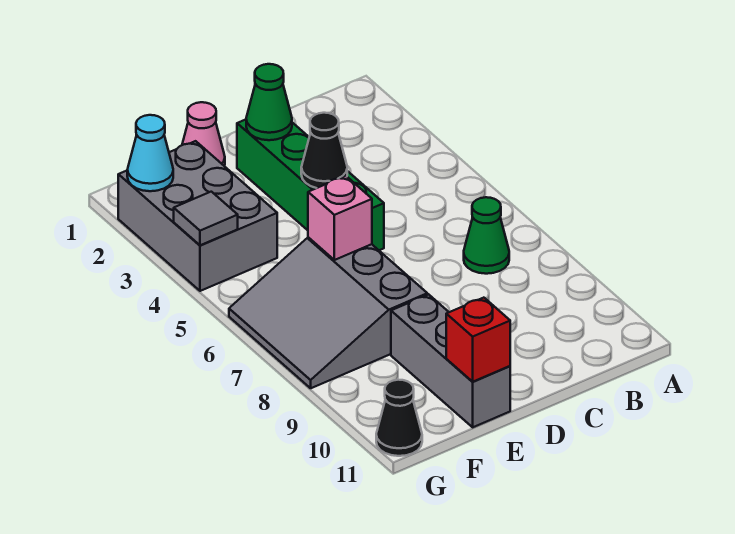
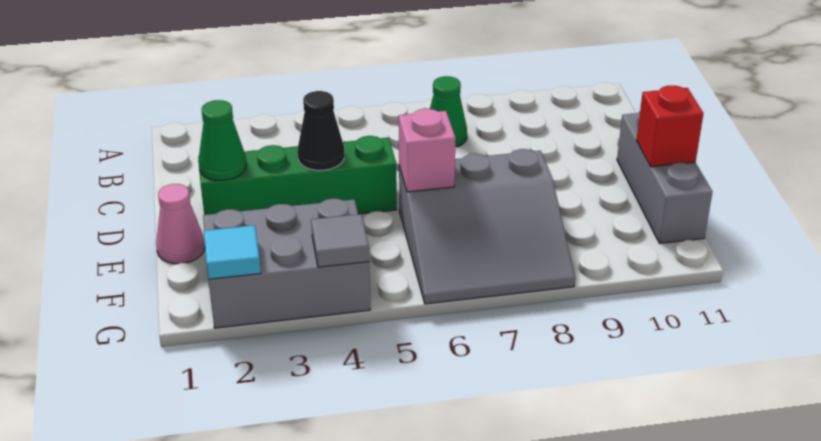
grey brick E9:E11 level 1 -> grey brick D11:F11 level 1
cyan cone G2 level 2 -> cyan tile G2 level 2
black cone G11 level 1 -> none

